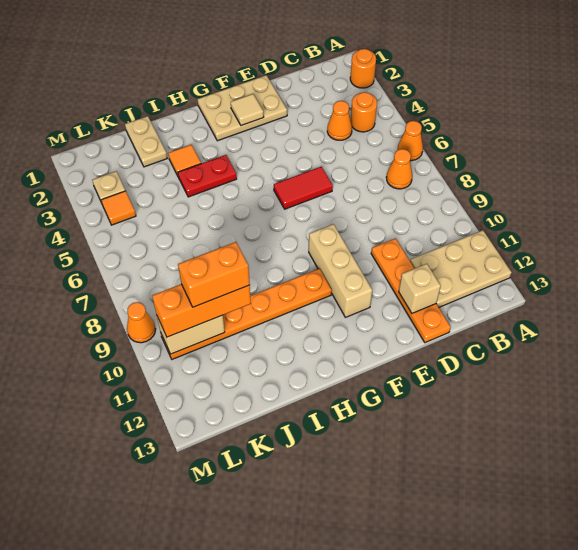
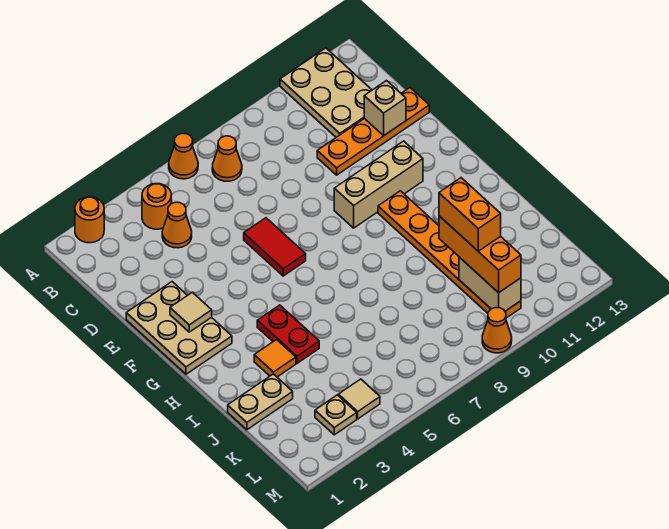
orange tile L4 level 1 -> tan tile L4 level 1

